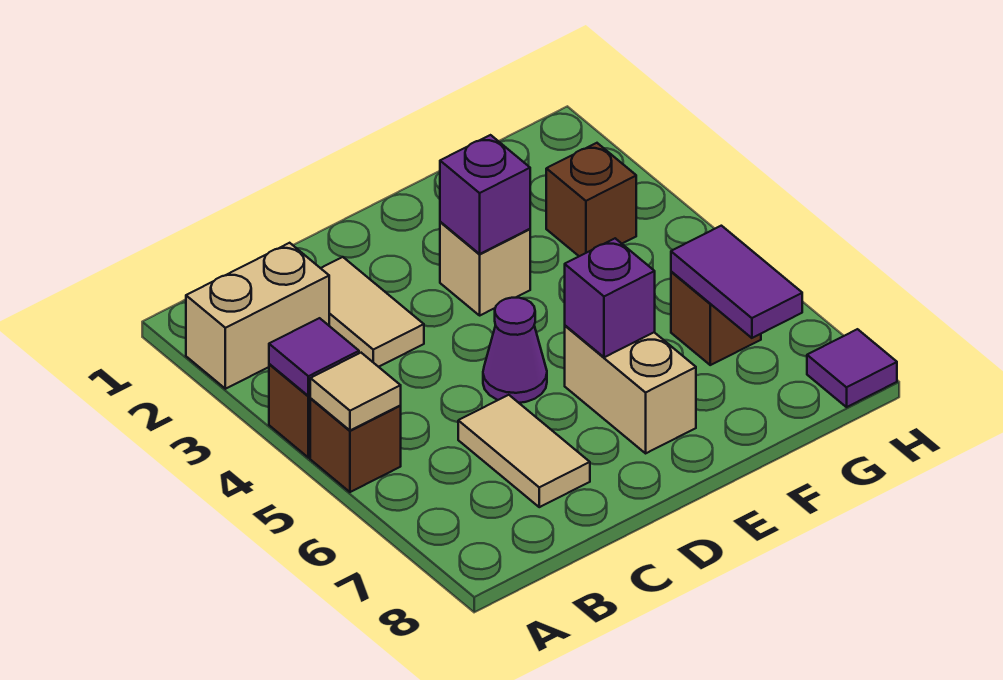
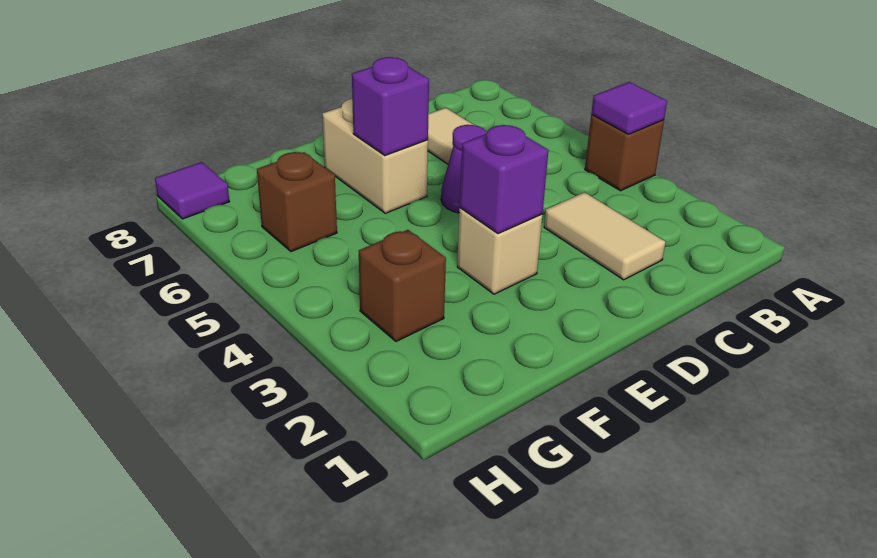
tan brick A2:B2 level 1 -> none
brown brick A5 level 1 -> none
tan tile A5 level 2 -> none
purple tile G6:G7 level 2 -> none

